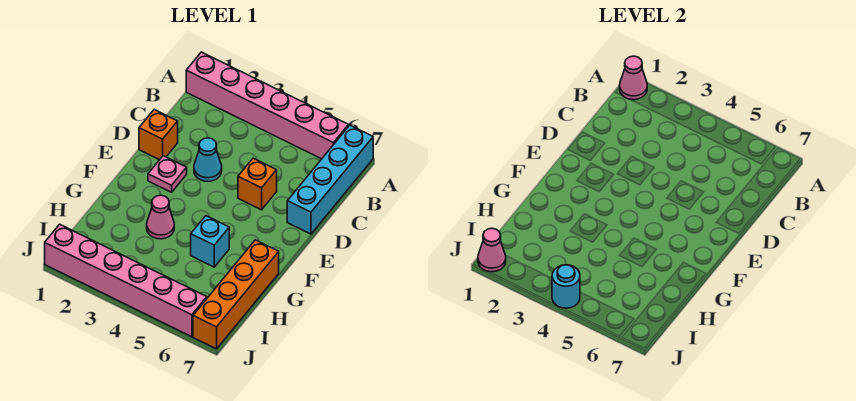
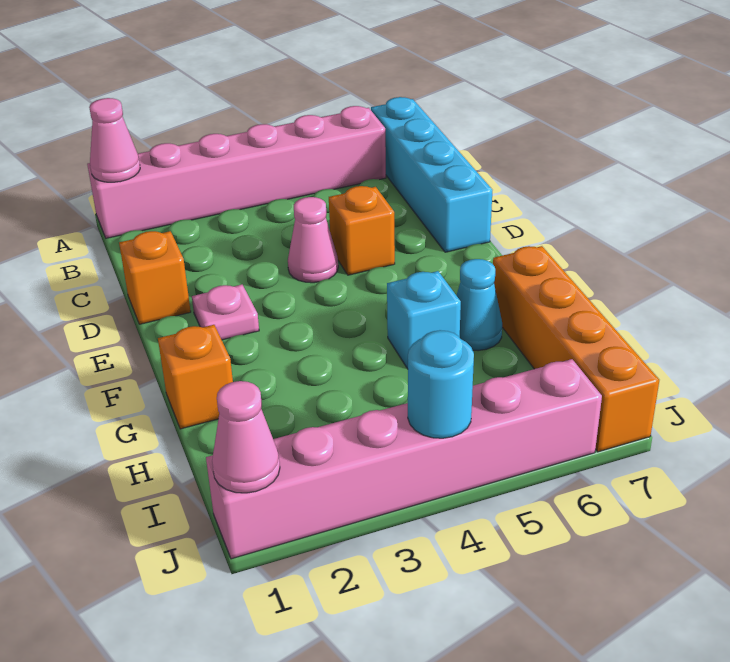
cyan cone D3 level 1 -> cyan cone G6 level 1
none -> orange brick G1 level 1
pink cone G3 level 1 -> pink cone D4 level 1

